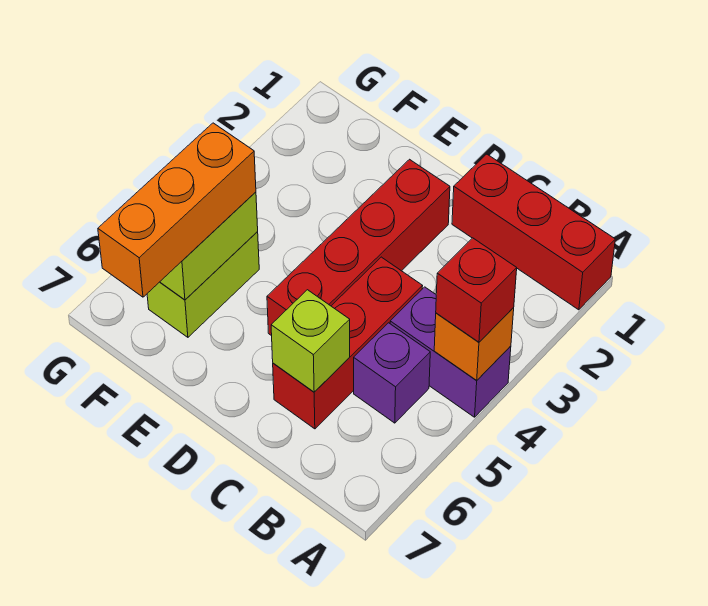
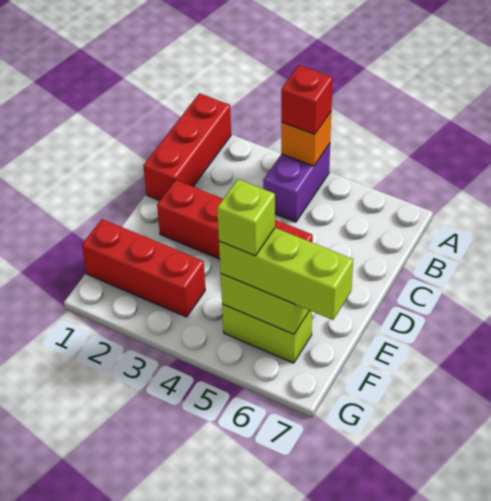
purple brick B5 level 1 -> none
red brick C4:C6 level 1 -> red brick F1:F3 level 1
lime brick C6 level 2 -> lime brick F5 level 4
orange brick F5:F7 level 3 -> lime brick F5:F7 level 3

